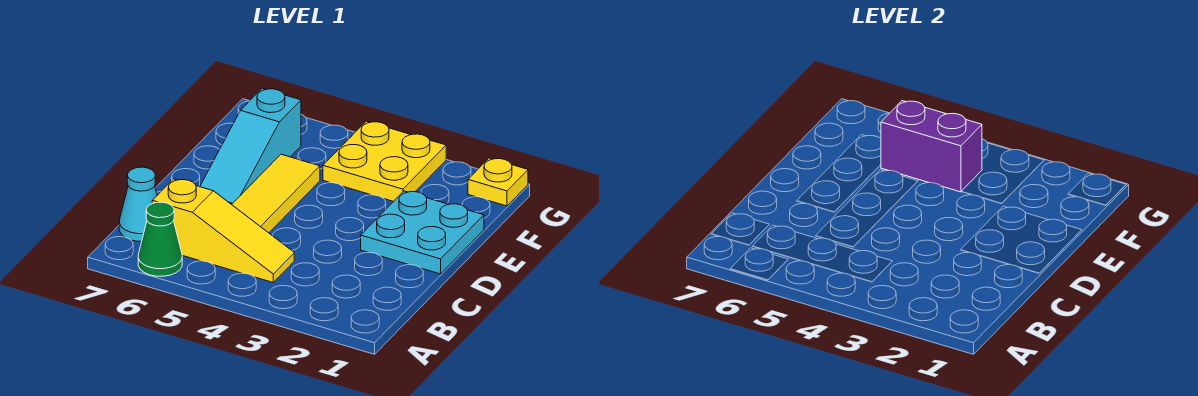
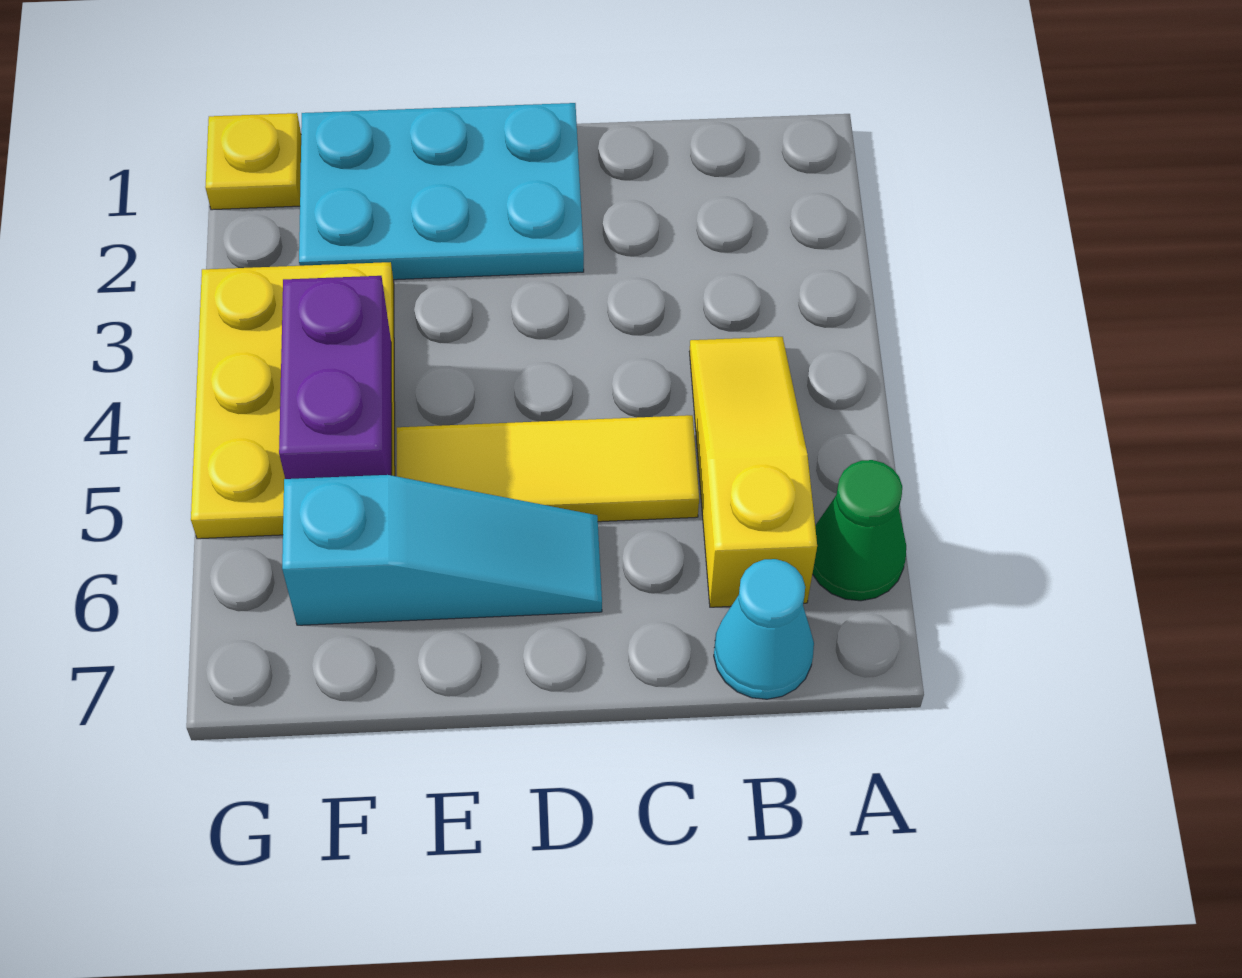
cyan plate D1:E2 level 1 -> cyan plate D1:F2 level 1
yellow plate F3:G4 level 1 -> yellow plate F3:G5 level 1

